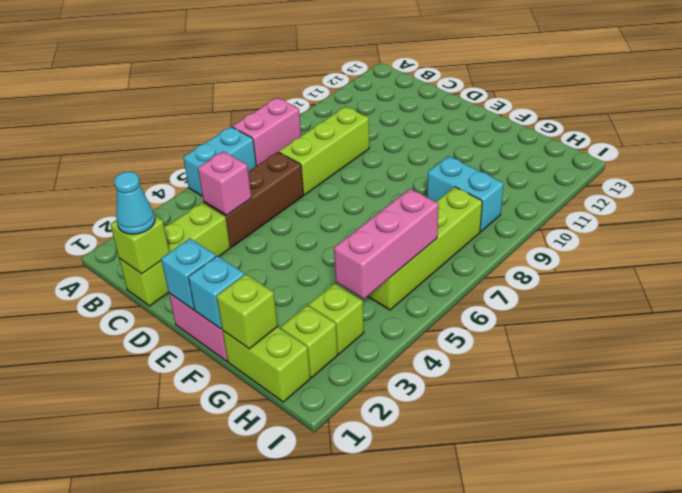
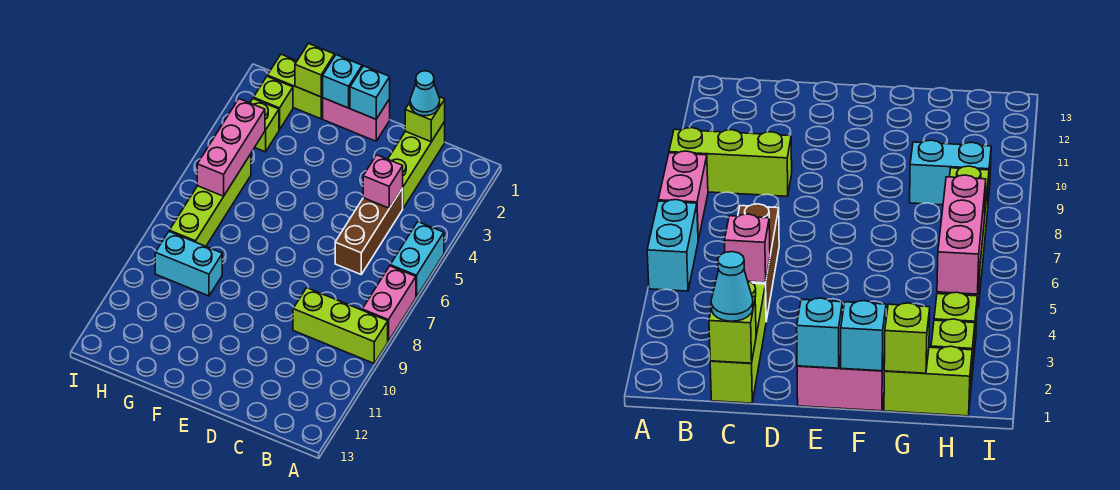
lime brick C7:C9 level 1 -> lime brick A9:C9 level 1

